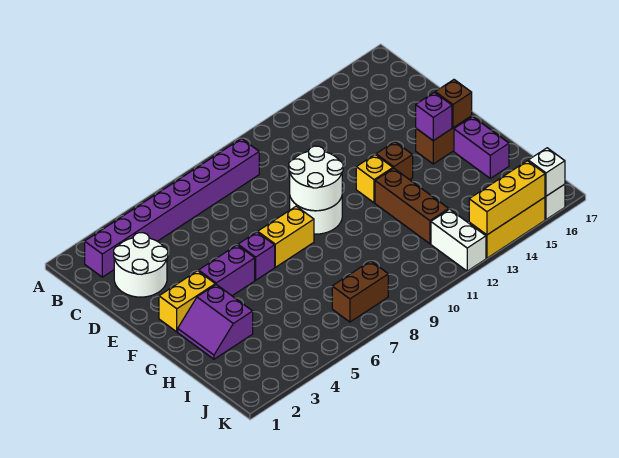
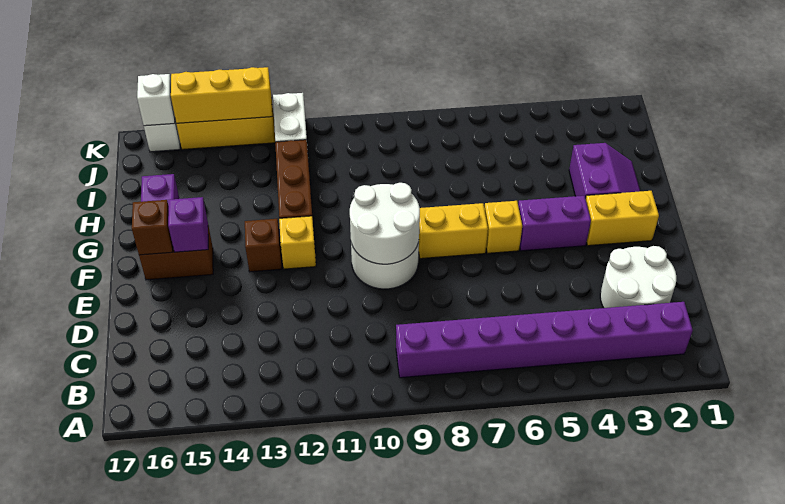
purple brick F6 level 1 -> yellow brick F6 level 1
brown brick J7:J8 level 1 -> none

